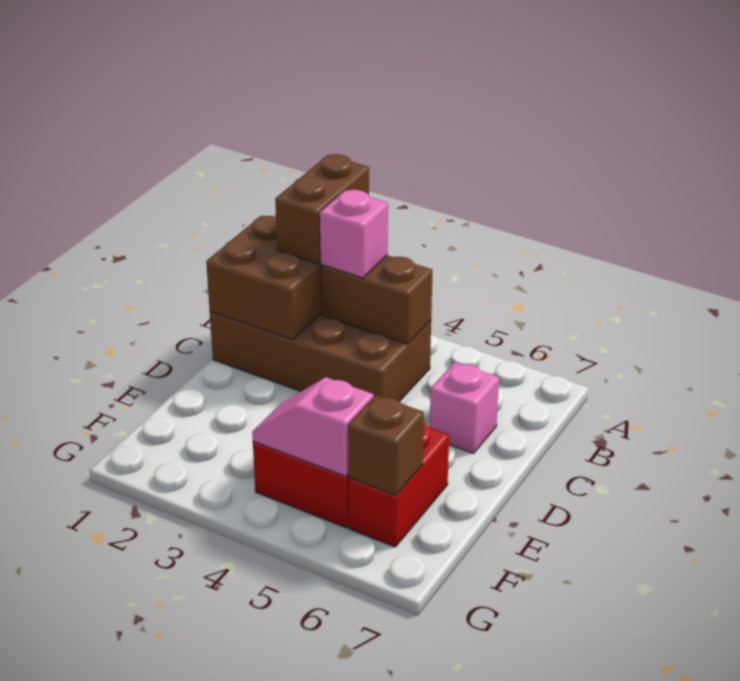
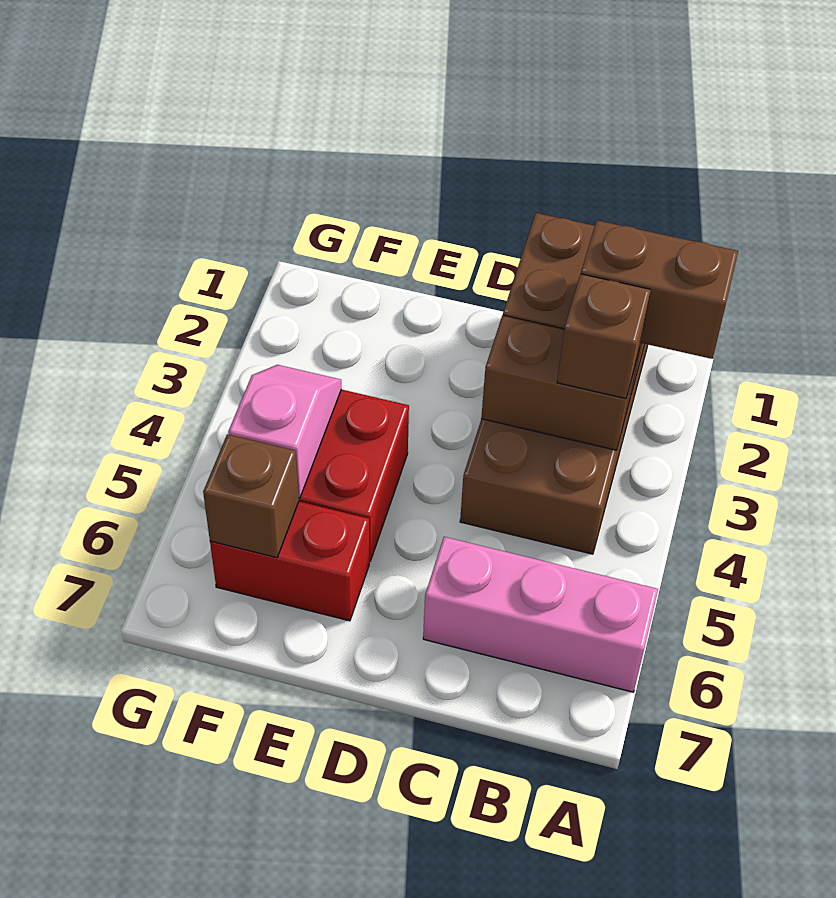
brown brick B3:B4 level 2 -> brown brick B3:C3 level 2
pink brick B3 level 3 -> brown brick B3 level 3
pink brick C6 level 1 -> pink brick A6:C6 level 1

